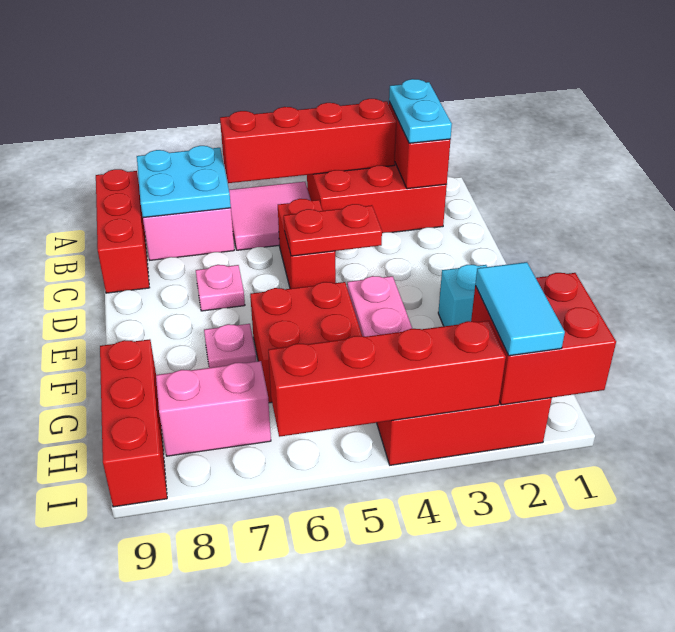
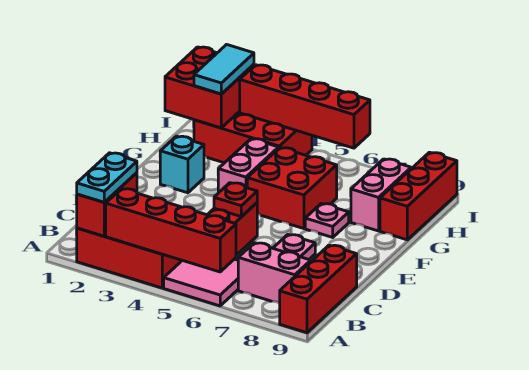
cyan plate A7:B8 level 2 -> none
red plate D4:D5 level 2 -> red plate D5 level 2
pink brick H7:H8 level 1 -> pink brick G8:H8 level 1

